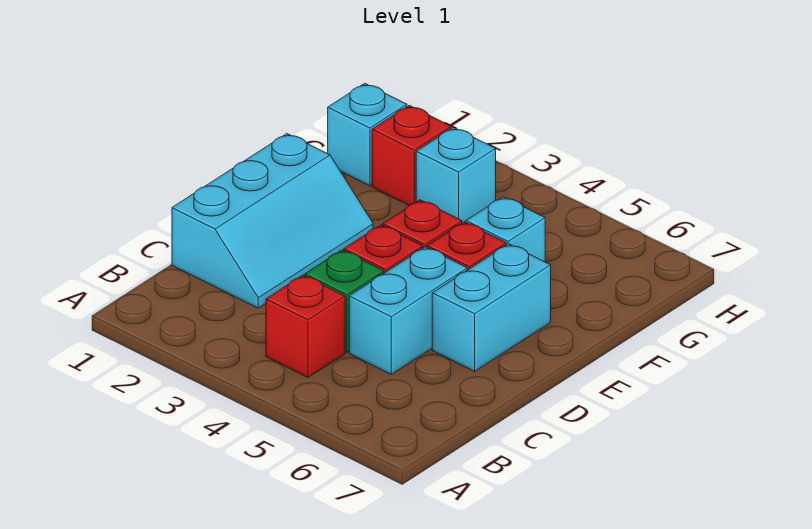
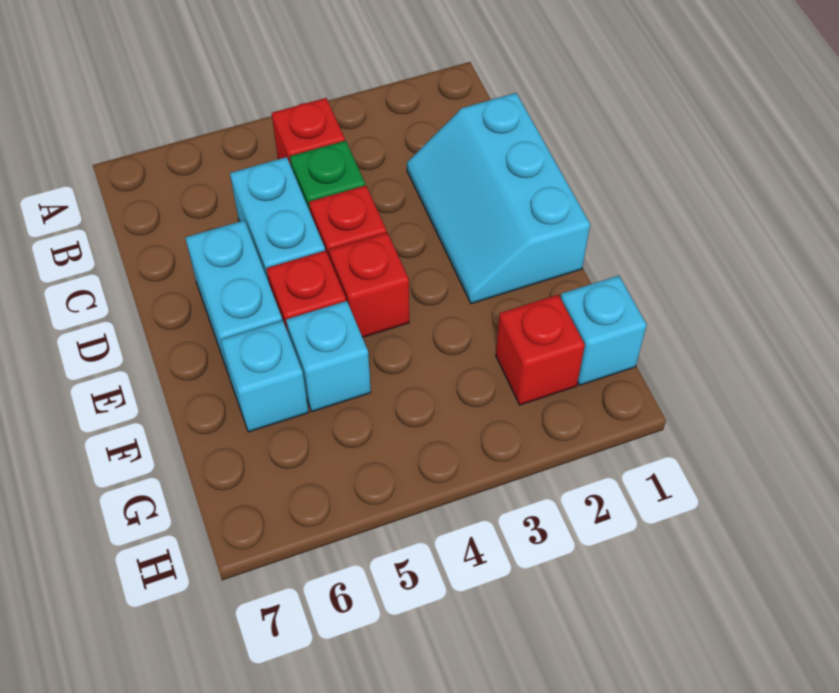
cyan brick G3 level 1 -> cyan brick F6 level 1

